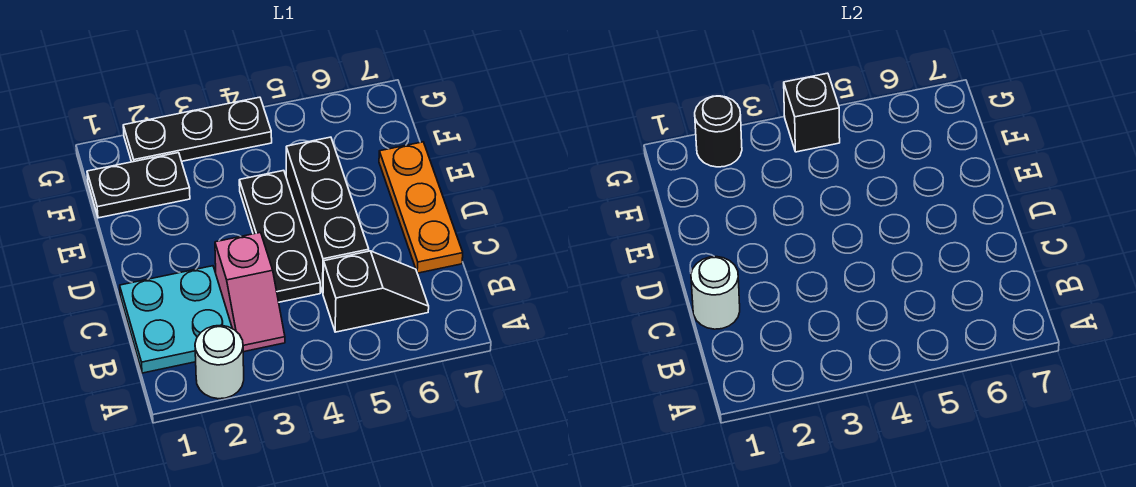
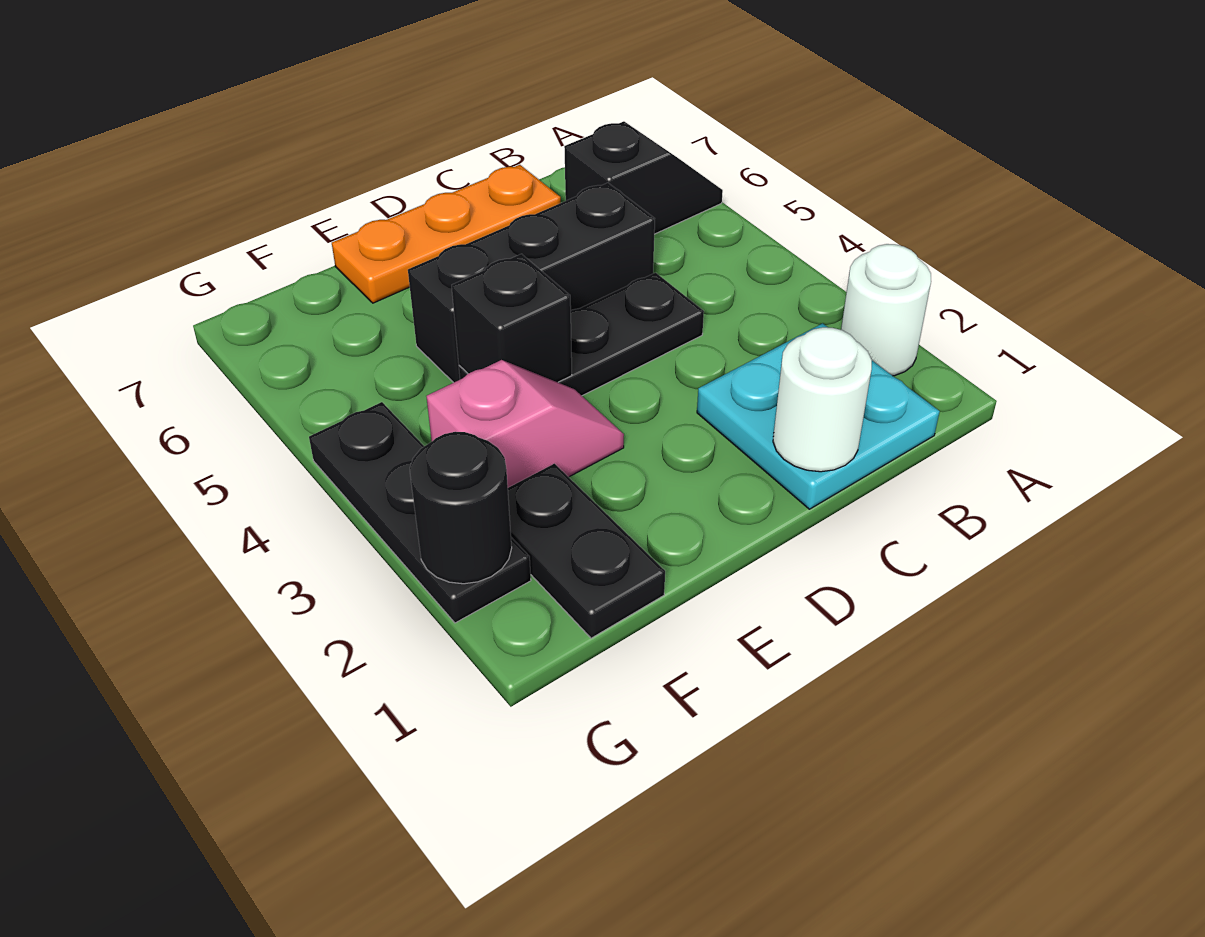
pink slope B3:C3 level 1 top C -> pink slope E3:F3 level 1 top F
black slope B5:B6 level 1 top 5 -> black slope A6:B6 level 1 top B
black brick G4 level 2 -> black brick E4 level 2

